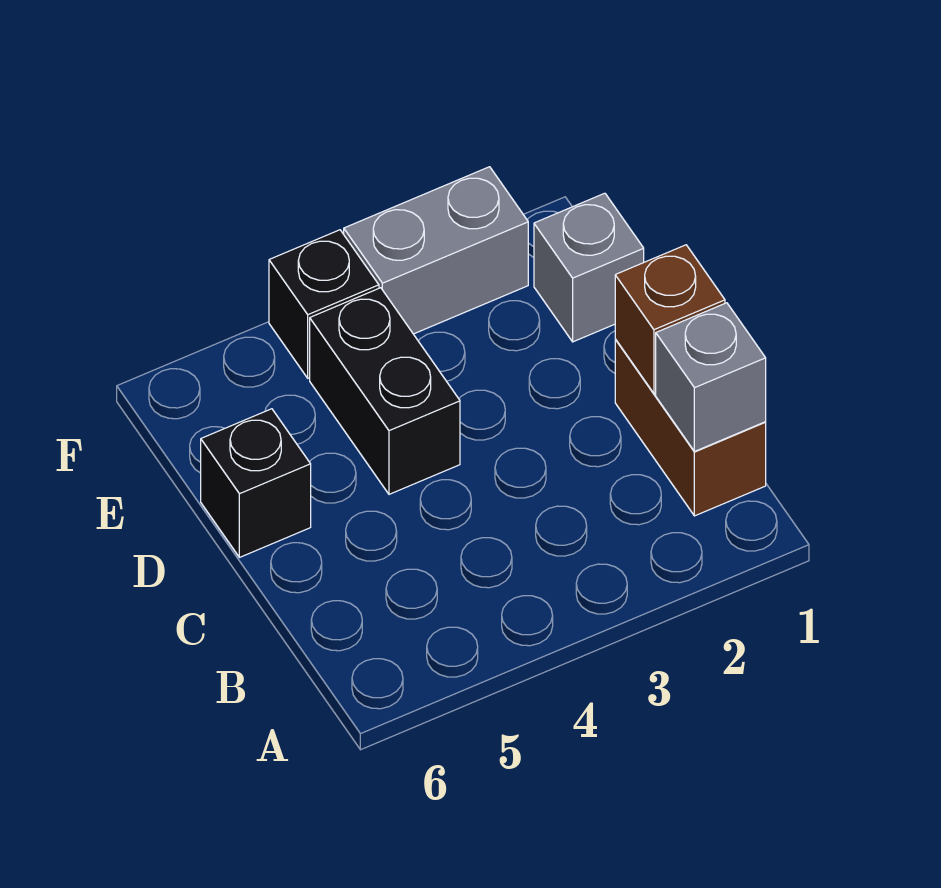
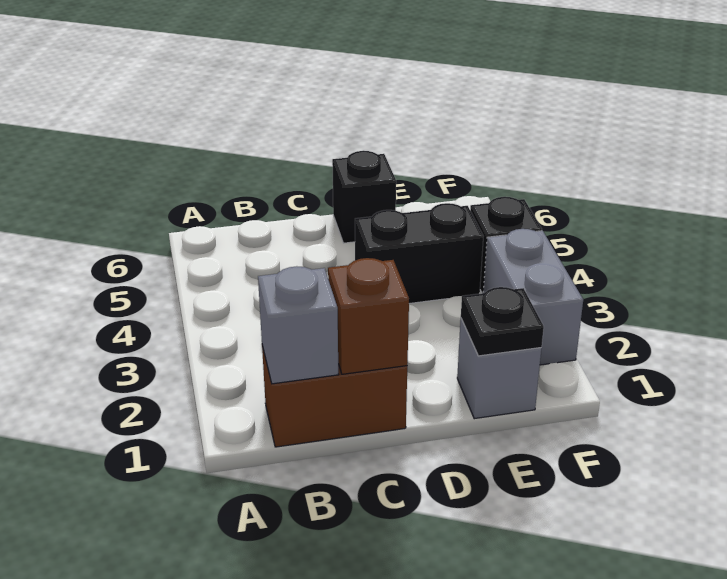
none -> black plate E1 level 2

